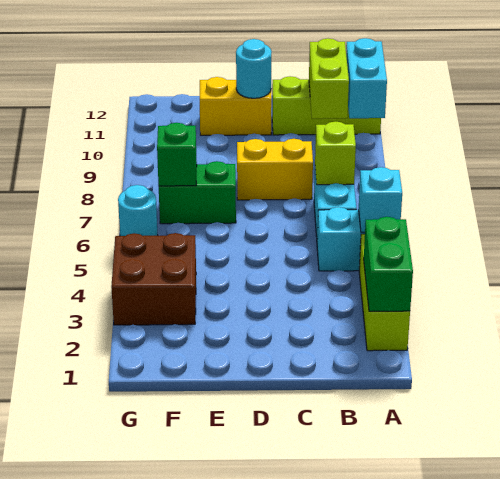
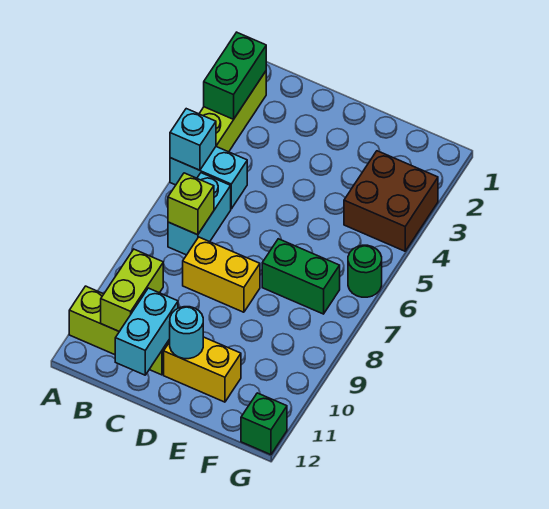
cyan brick A10:A11 level 2 -> cyan brick C11:C12 level 2
green brick F7 level 2 -> green brick G12 level 1
cyan round brick G6 level 1 -> green round brick G6 level 1

